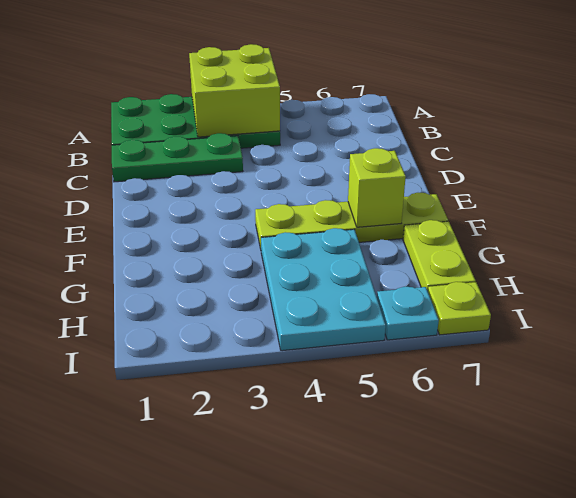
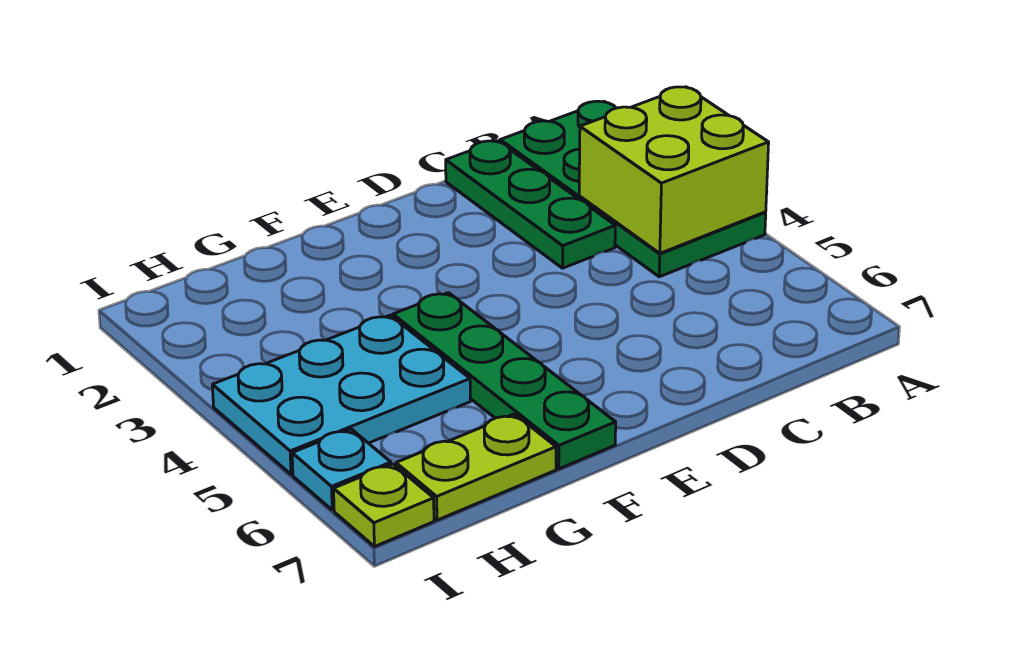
lime plate F4:F7 level 1 -> green plate F4:F7 level 1
lime brick F6 level 2 -> none

